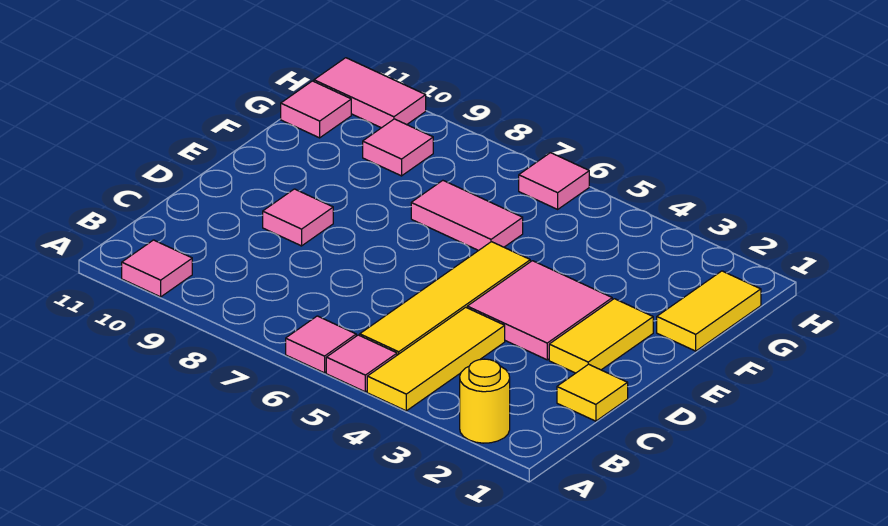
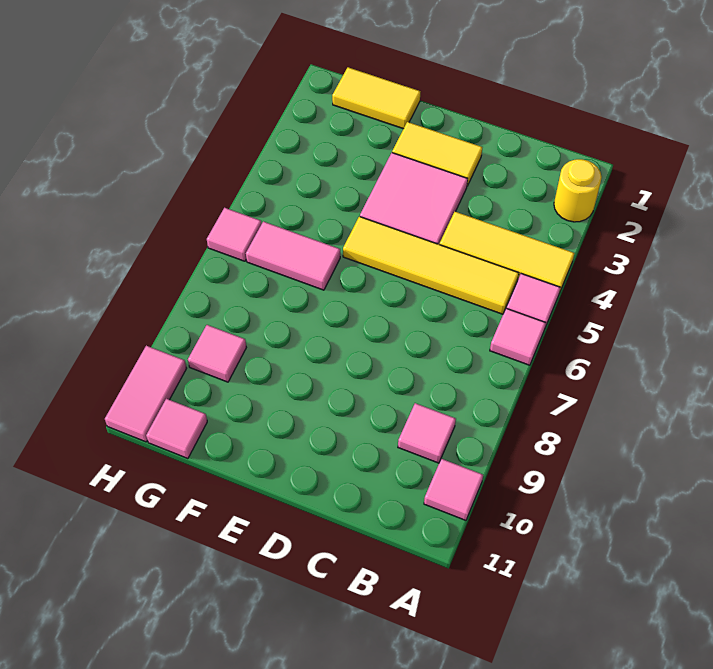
yellow tile C1 level 1 -> none
pink tile D9 level 1 -> pink tile B9 level 1
pink tile F6:F7 level 1 -> pink tile F6:G6 level 1

